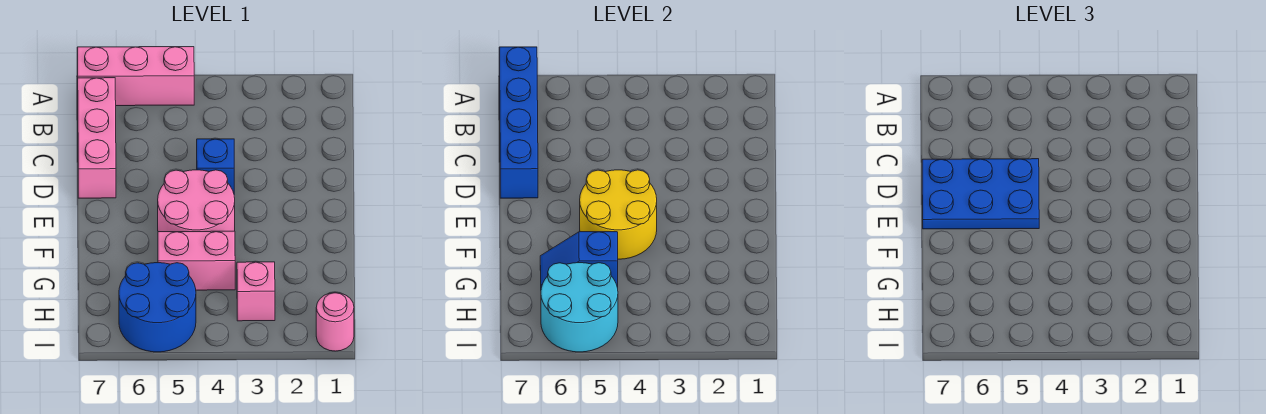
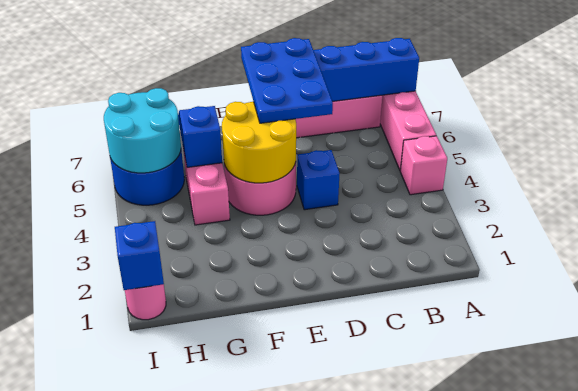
pink brick H3 level 1 -> pink brick A4 level 1
none -> blue brick I1 level 2

